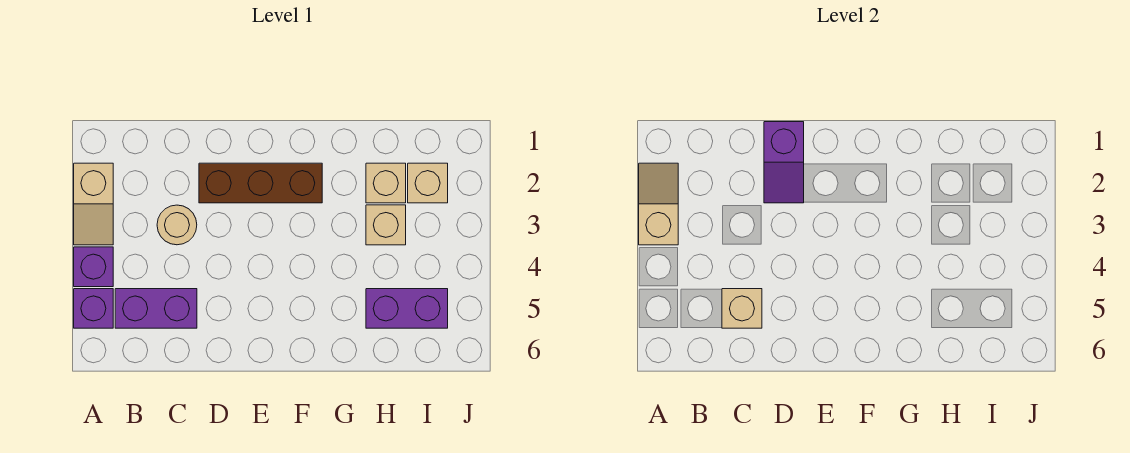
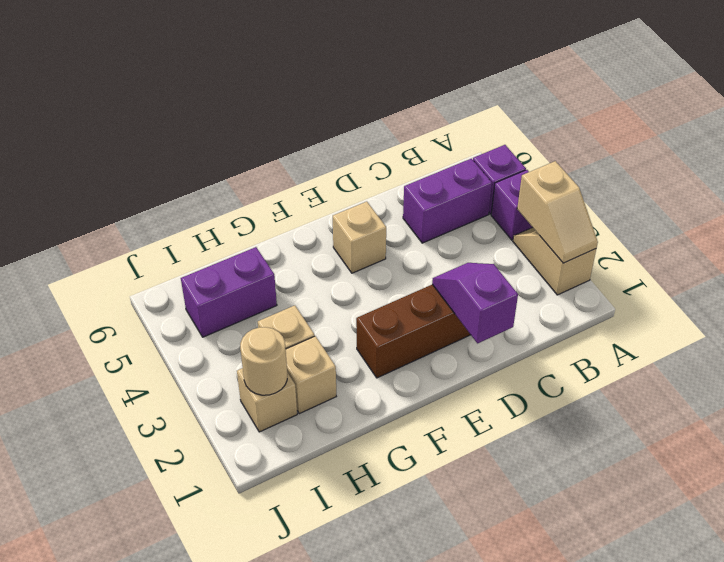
tan round brick C3 level 1 -> tan round brick I2 level 2
tan brick C5 level 2 -> tan brick E5 level 1

